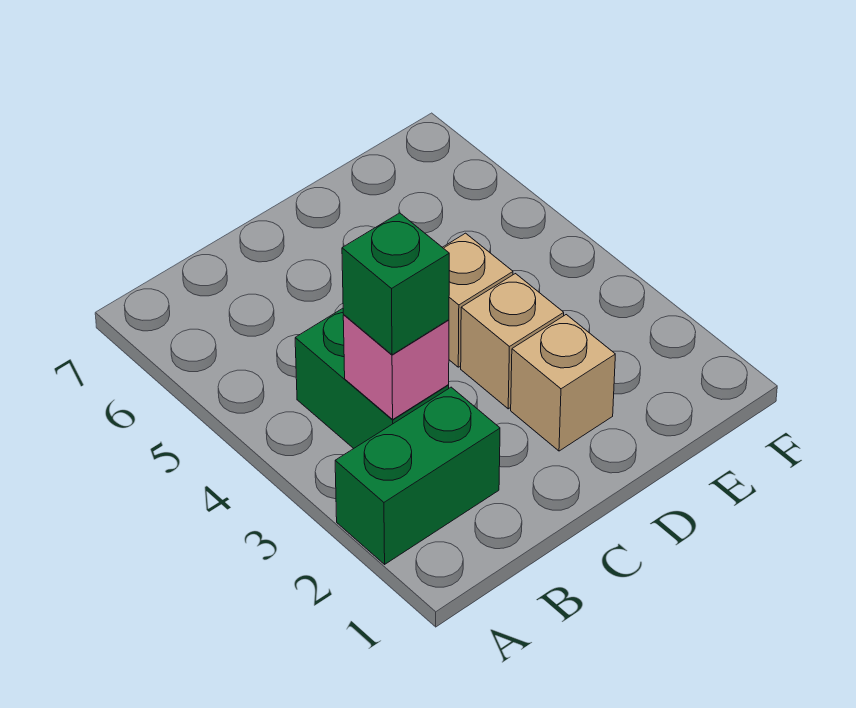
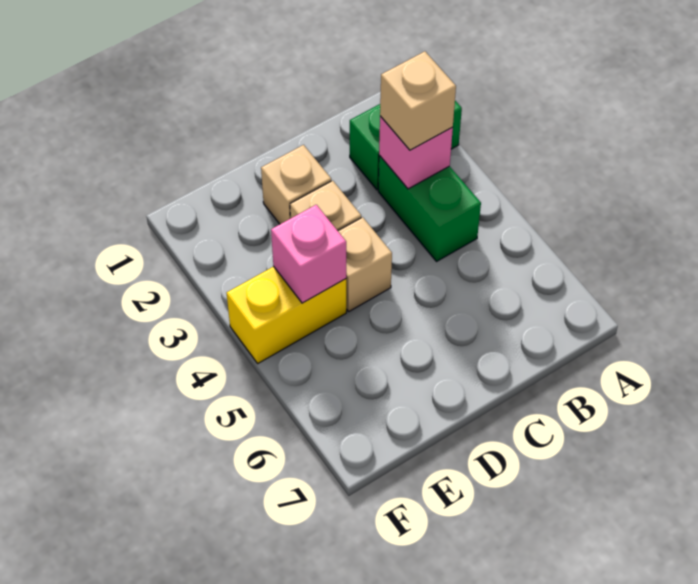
green brick B3 level 3 -> tan brick B3 level 3
none -> yellow brick E4:F4 level 1
none -> pink brick E4 level 2

